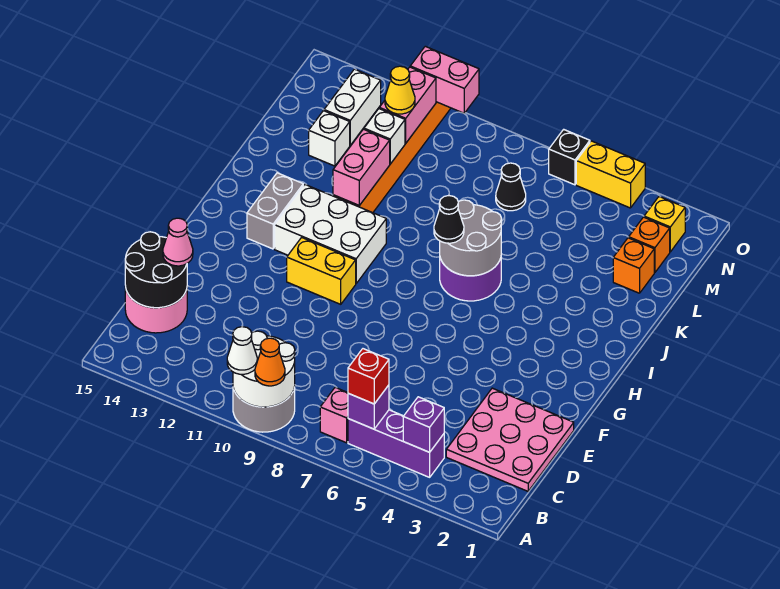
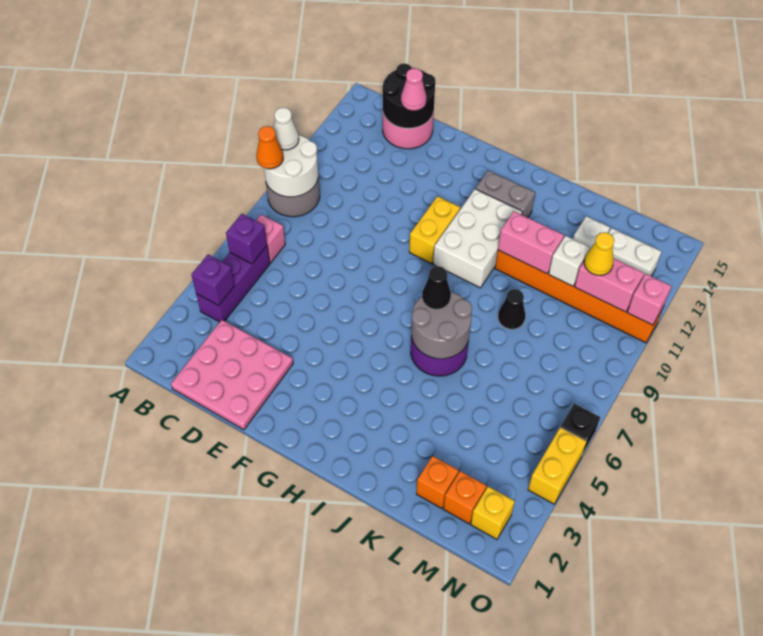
red brick B6 level 3 -> none
black cone M7 level 1 -> black cone K9 level 1
pink brick O10:O11 level 2 -> pink brick O11 level 2

